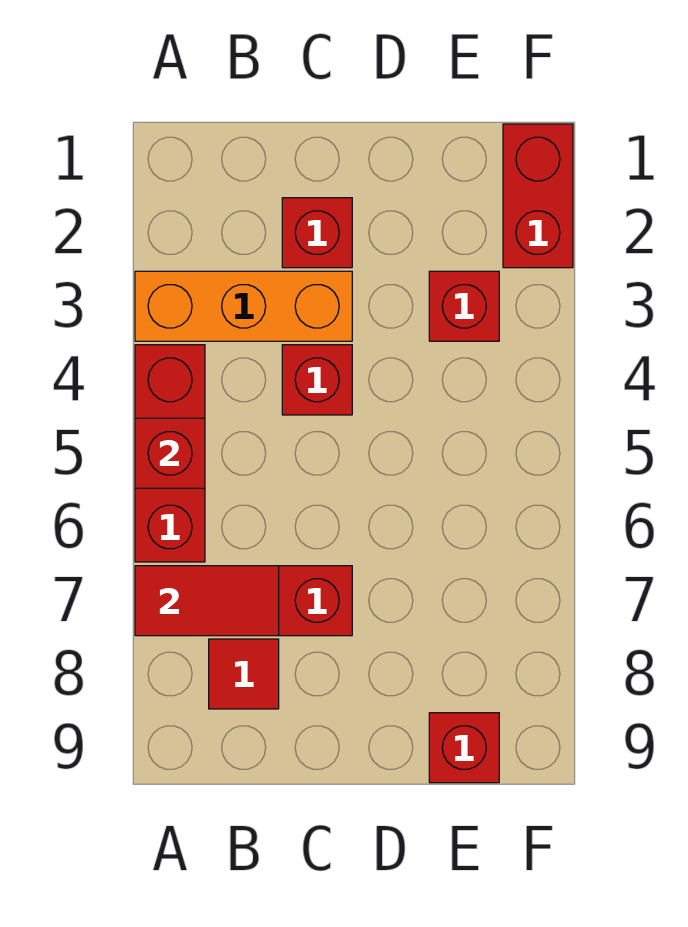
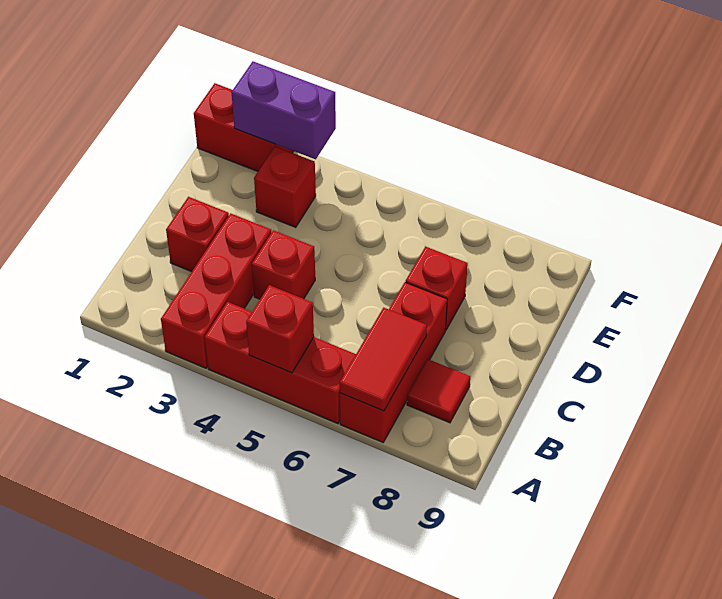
orange brick A3:C3 level 1 -> red brick A3:C3 level 1
red brick E9 level 1 -> red brick D7 level 1
none -> purple brick F2:F3 level 2

